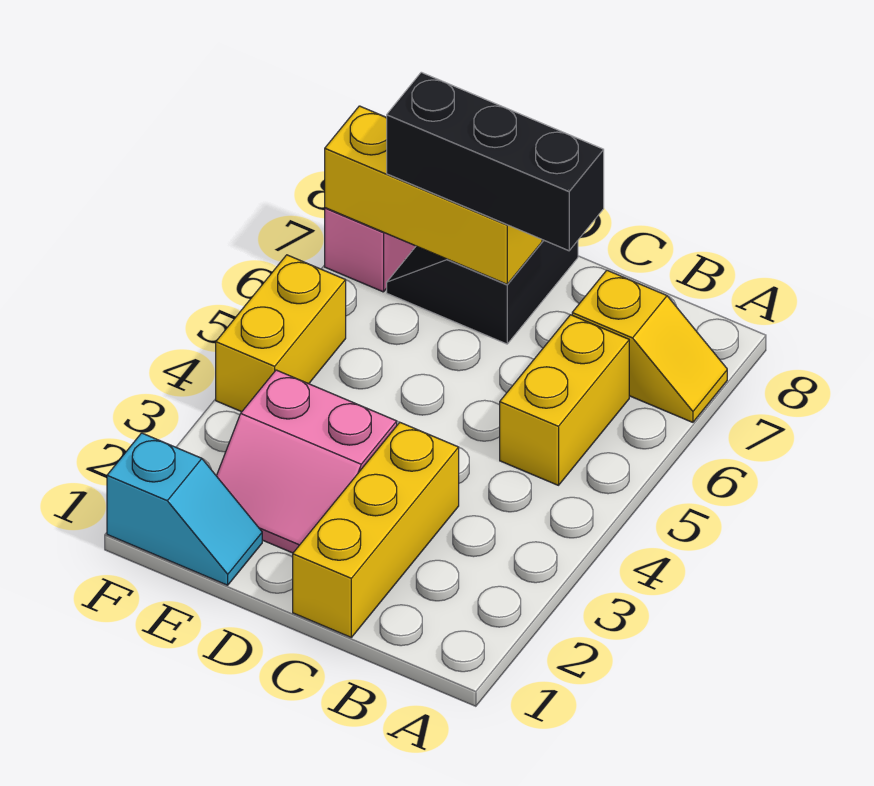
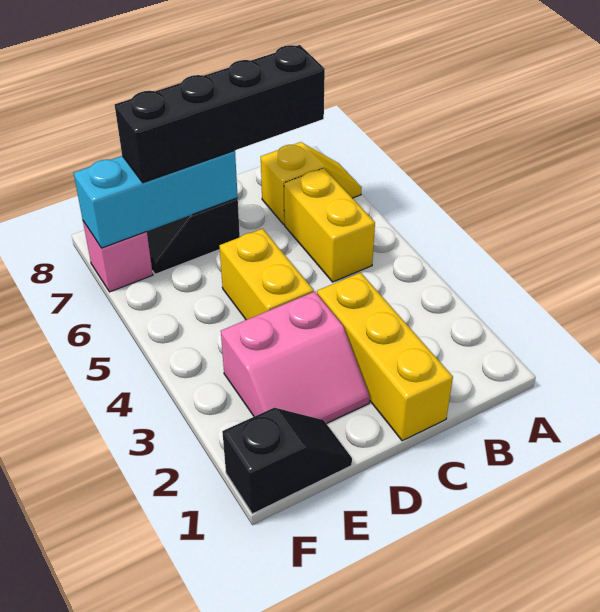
black brick C7:E7 level 3 -> black brick B7:E7 level 3
yellow brick D7:F7 level 2 -> cyan brick D7:F7 level 2
cyan slope E1:F1 level 1 top F -> black slope E1:F1 level 1 top F
yellow brick F4:F5 level 1 -> yellow brick D4:D5 level 1

